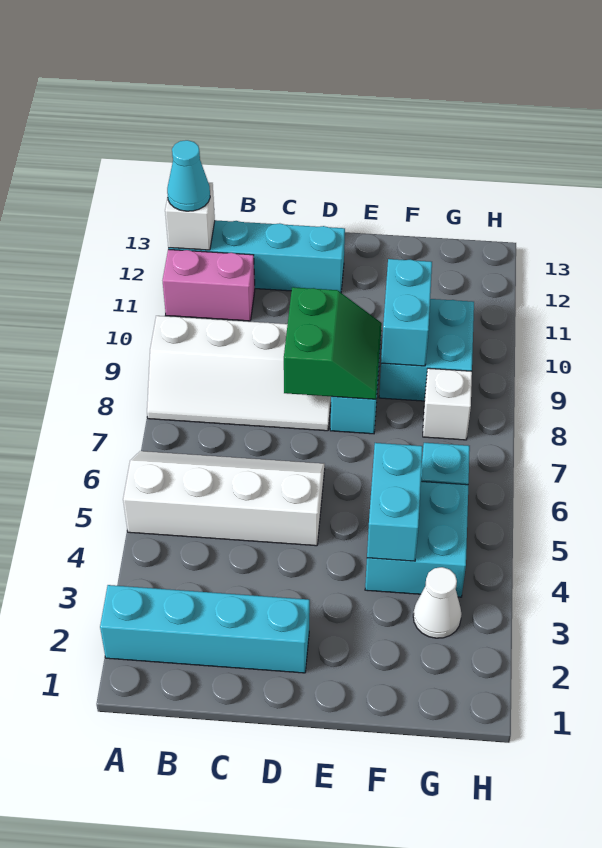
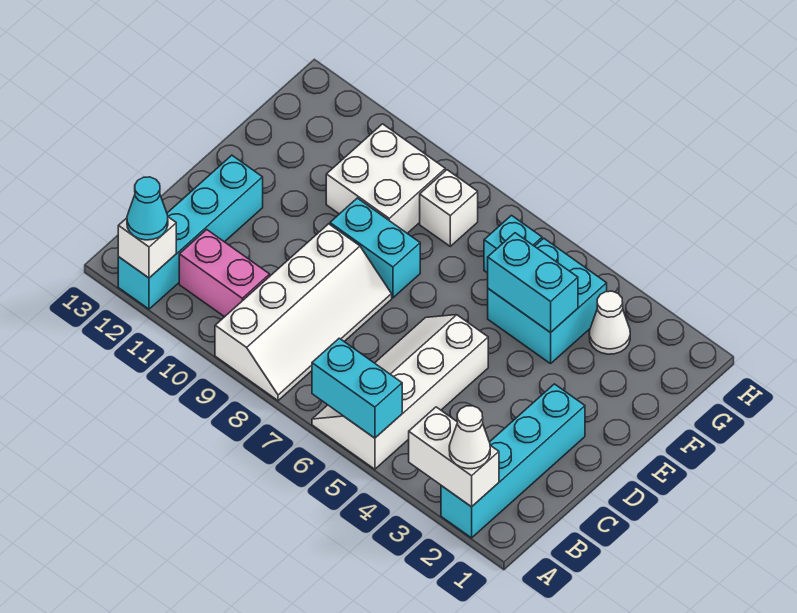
none -> white brick A2:A3 level 2
none -> white cone A2 level 3
pink brick A11:B11 level 1 -> pink brick B10:B11 level 1
green slope D8:E9 level 2 top D -> none
cyan brick F9:G10 level 1 -> white brick F9:G10 level 1
cyan brick F9:F10 level 2 -> cyan brick A5:A6 level 2

